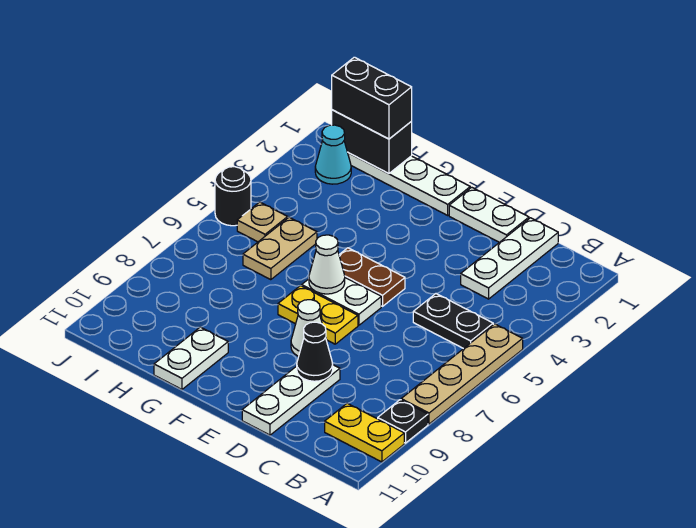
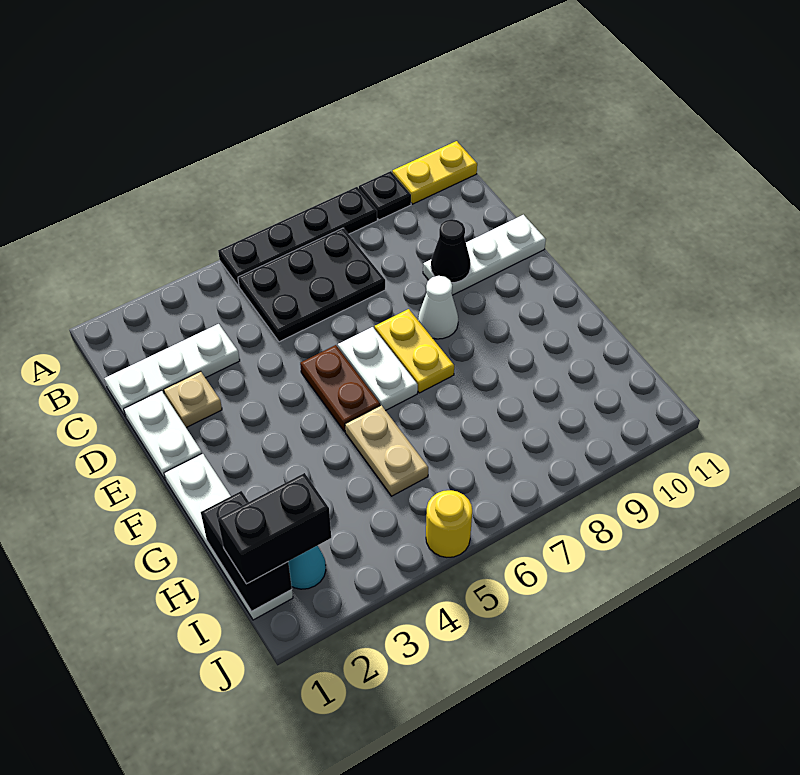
tan plate A5:A8 level 1 -> black plate A5:A8 level 1
yellow plate A10:B10 level 1 -> yellow plate A10:A11 level 1
black plate B5:C5 level 1 -> black plate B5:C7 level 1
white cone F6 level 2 -> none
white plate G10:G11 level 1 -> none
black brick H1:I1 level 3 -> black brick I1:I2 level 3
tan plate H5:H6 level 1 -> tan plate G5:H5 level 1
tan plate I5 level 1 -> tan plate D2 level 1
black round brick J5 level 1 -> yellow round brick J5 level 1

